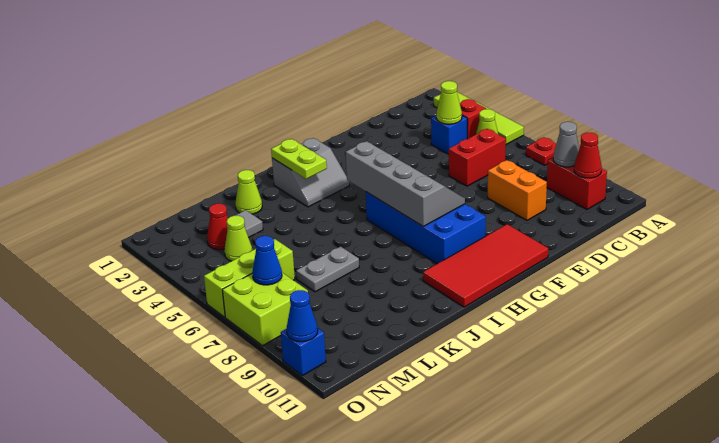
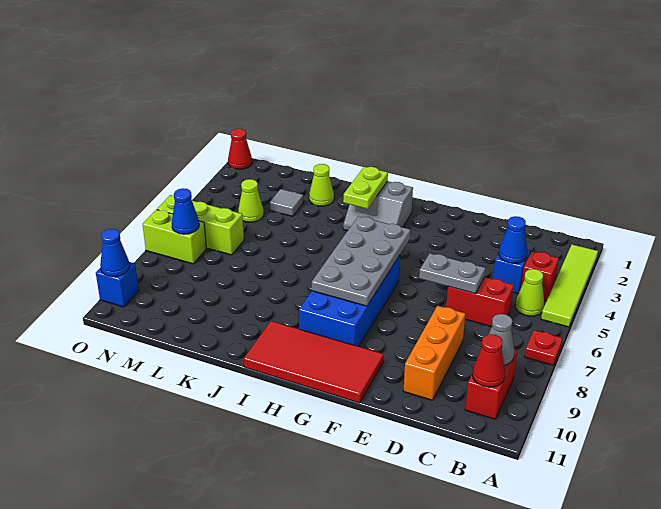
lime cone C4 level 2 -> blue cone C4 level 2
orange brick D8:D9 level 1 -> orange brick D8:D10 level 1
grey slope G5:H8 level 2 top H -> grey plate G5:H8 level 2
grey plate K7:L7 level 1 -> grey plate D6:E6 level 2
red cone M3 level 1 -> red cone O1 level 1
lime brick N7:O8 level 1 -> lime brick N7:O7 level 1

